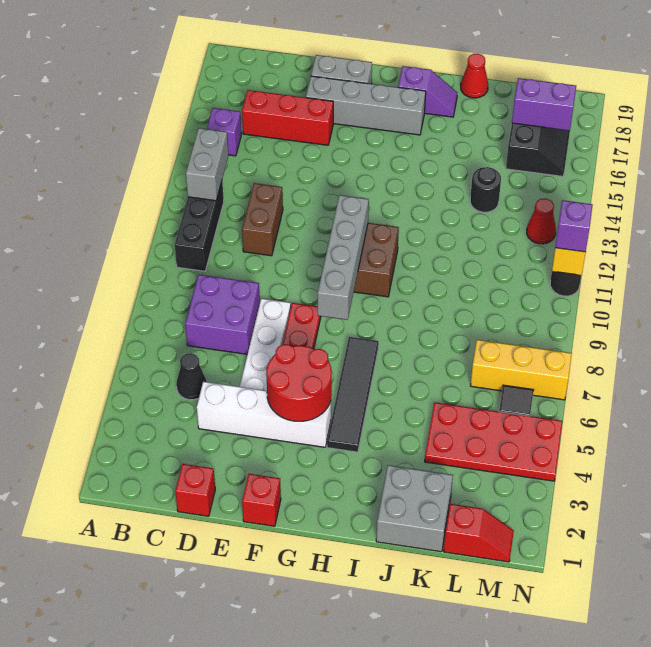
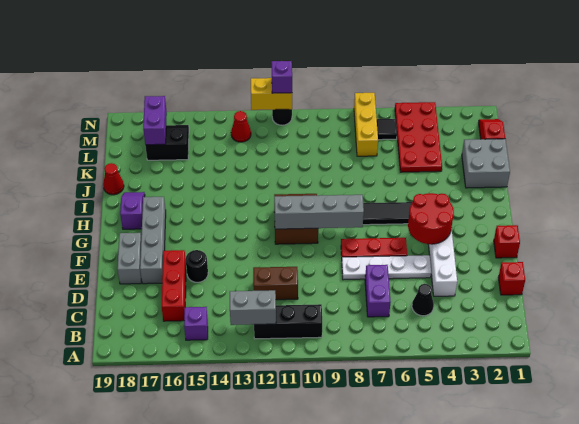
purple brick C7:D8 level 1 -> purple brick C7:D7 level 1
black round brick K14 level 1 -> black round brick E15 level 1

